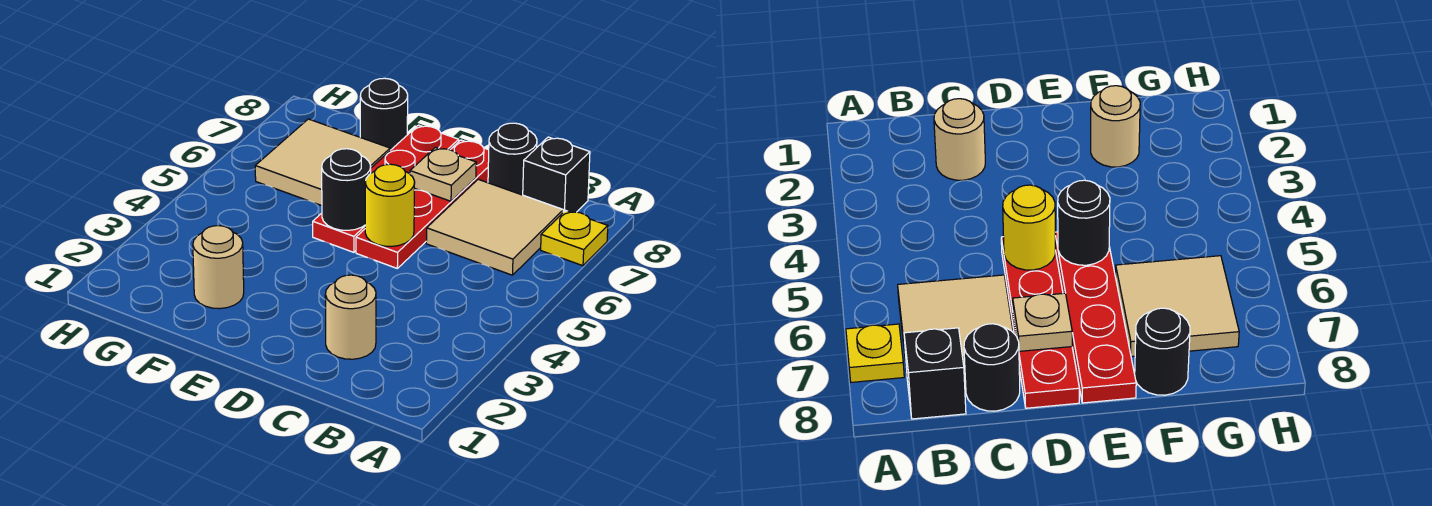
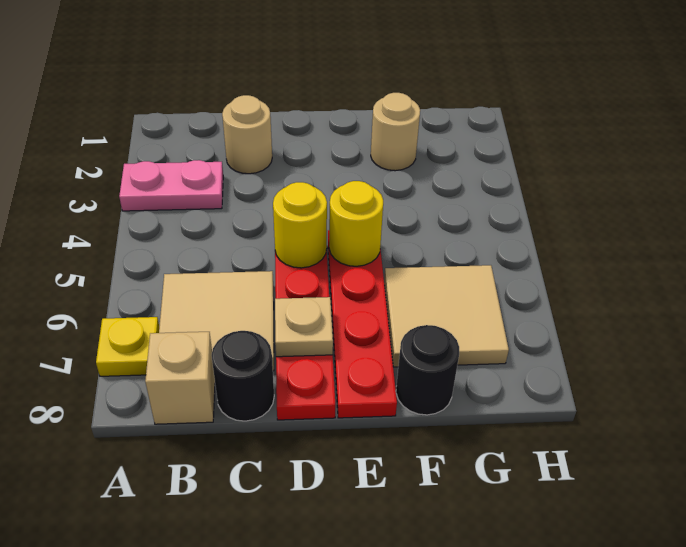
none -> pink plate A3:B3 level 1
black brick B8 level 1 -> tan brick B8 level 1
black round brick E5 level 2 -> yellow round brick E5 level 2

